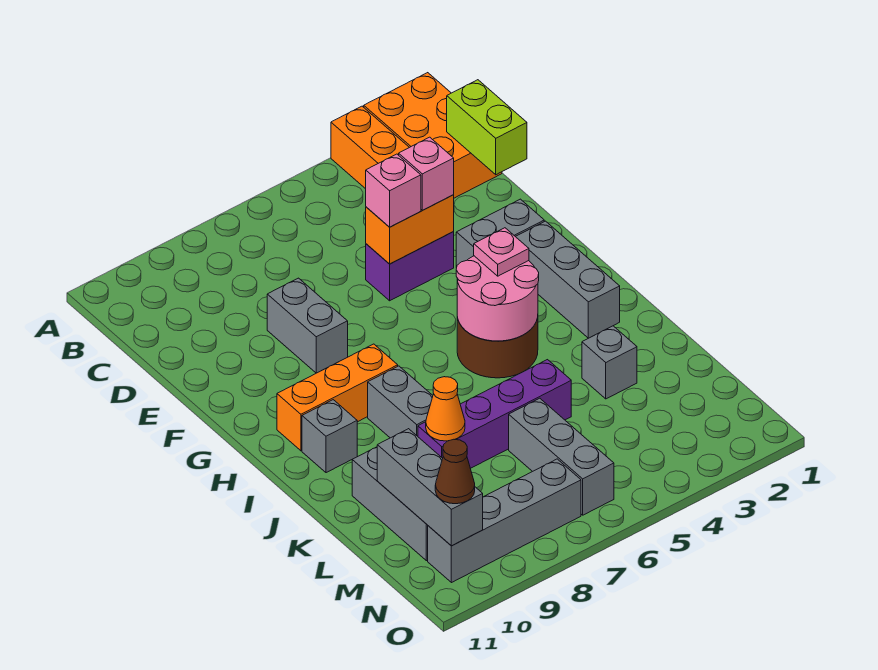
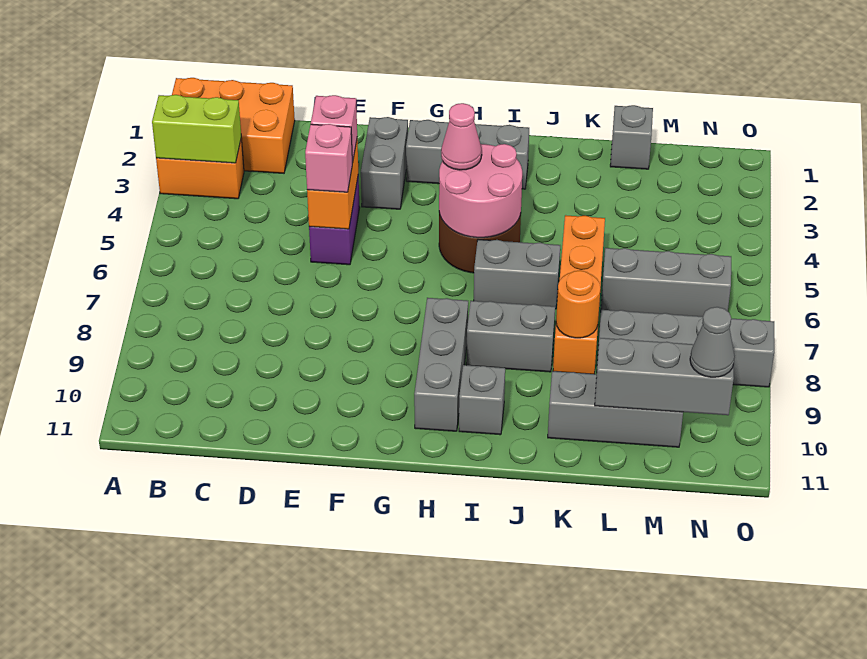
lime brick C1:D1 level 2 -> lime brick A3:B3 level 2
grey brick E8:F8 level 1 -> grey brick I6:J6 level 1
pink plate H4 level 3 -> pink cone H4 level 3
orange brick H8:H10 level 1 -> grey brick H8:H10 level 1
grey brick K3 level 1 -> grey brick L1 level 1
purple brick K5:K8 level 1 -> orange brick K5:K8 level 1
orange cone K8 level 2 -> orange round brick K8 level 2
grey brick N7:N10 level 1 -> grey brick L8:O8 level 1
brown cone N10 level 3 -> grey cone N10 level 3

